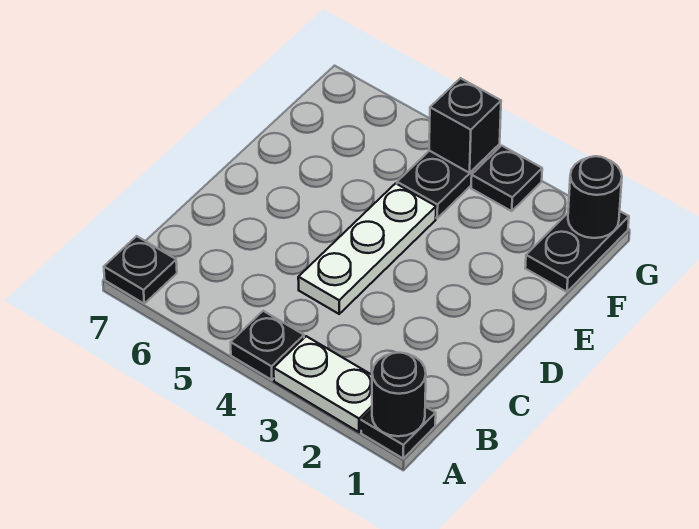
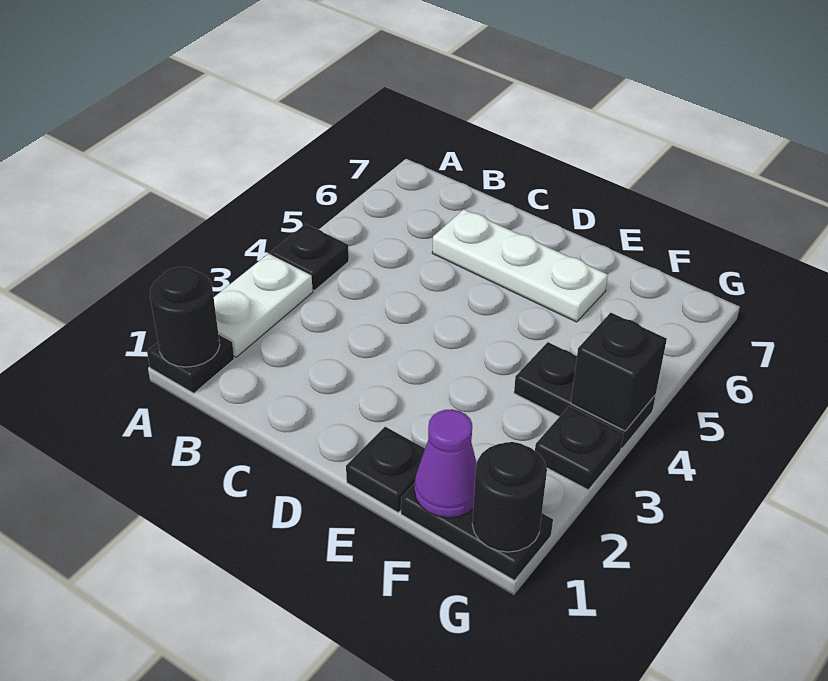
black plate A7 level 1 -> black plate E1 level 1
white plate C4:E4 level 1 -> white plate C6:E6 level 1
none -> purple cone F1 level 2

